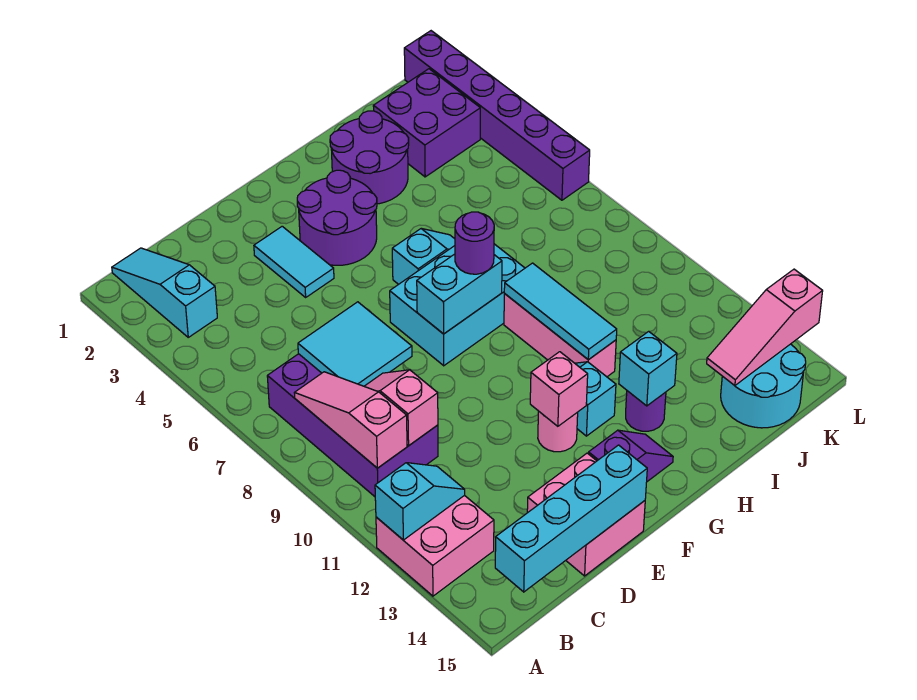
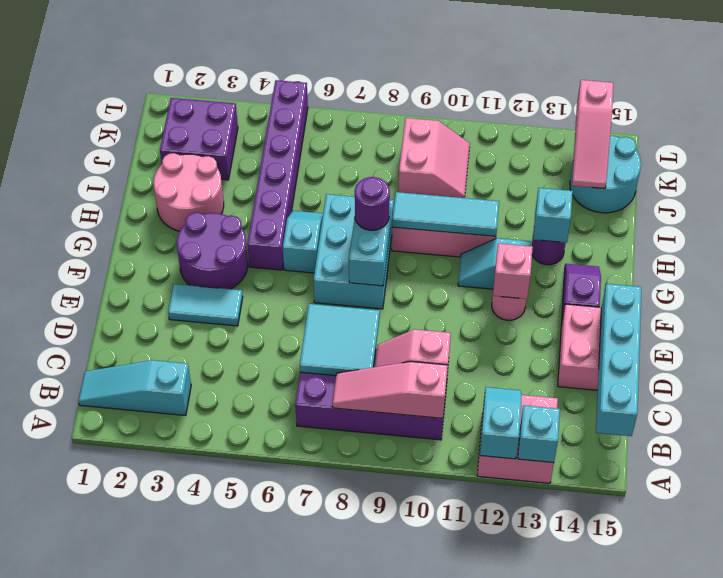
none -> cyan brick A13 level 2
purple round brick H2:I3 level 1 -> pink round brick H2:I3 level 1
none -> pink slope J9:K10 level 1 top 9
purple brick L1:L6 level 1 -> purple brick G5:L5 level 1

